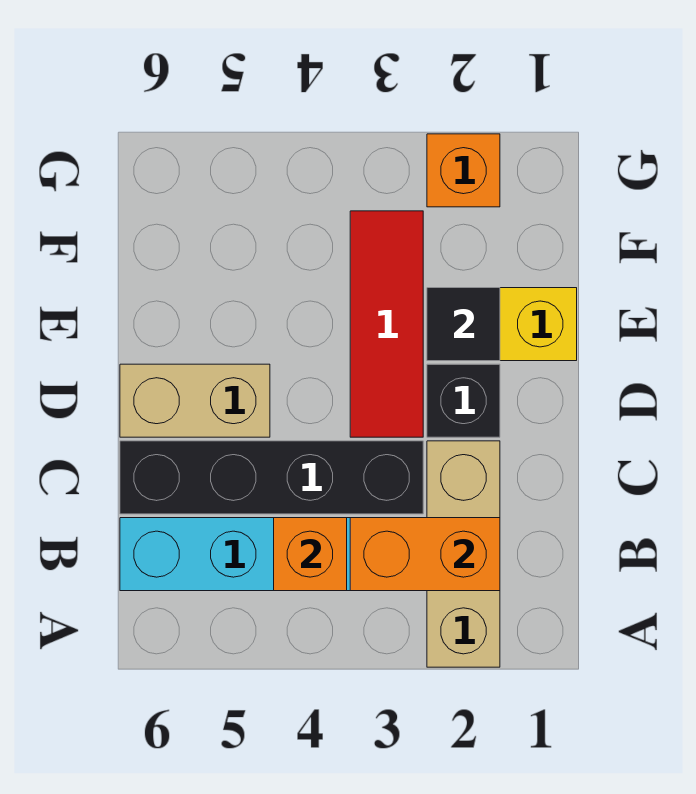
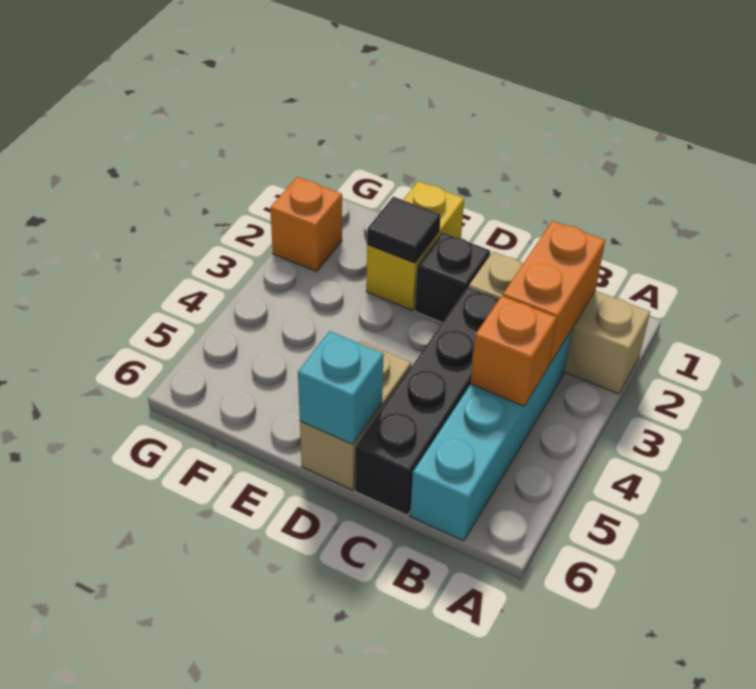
red tile D3:F3 level 1 -> none
none -> cyan brick D6 level 2

